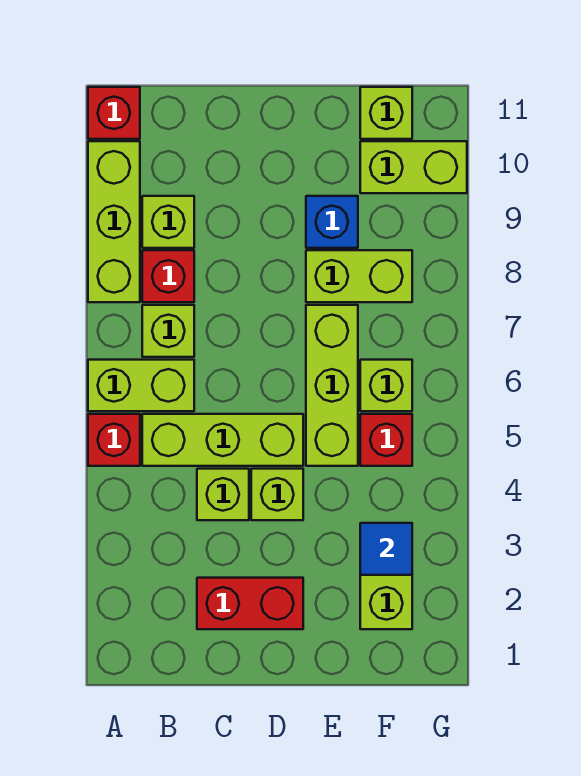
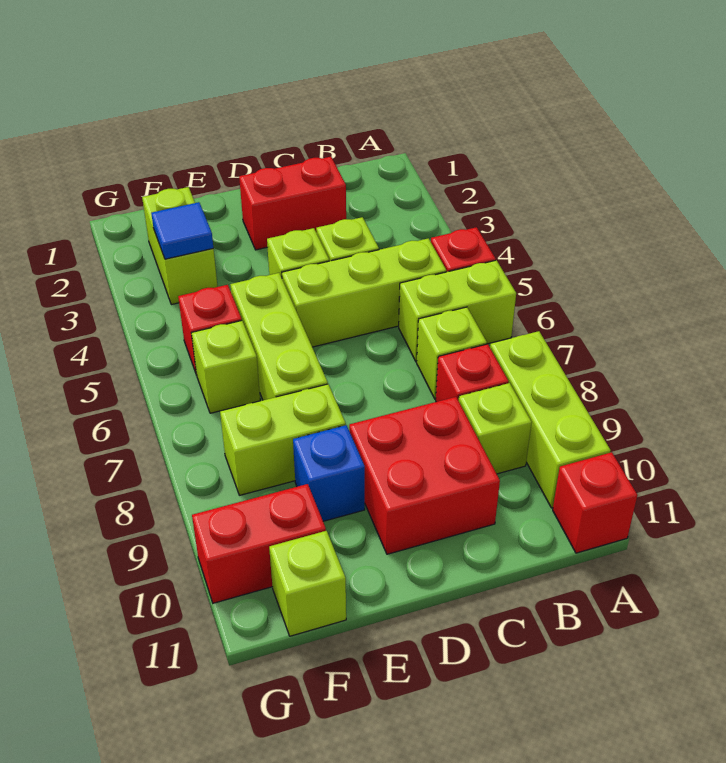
none -> red brick C9:D10 level 1
lime brick F10:G10 level 1 -> red brick F10:G10 level 1

